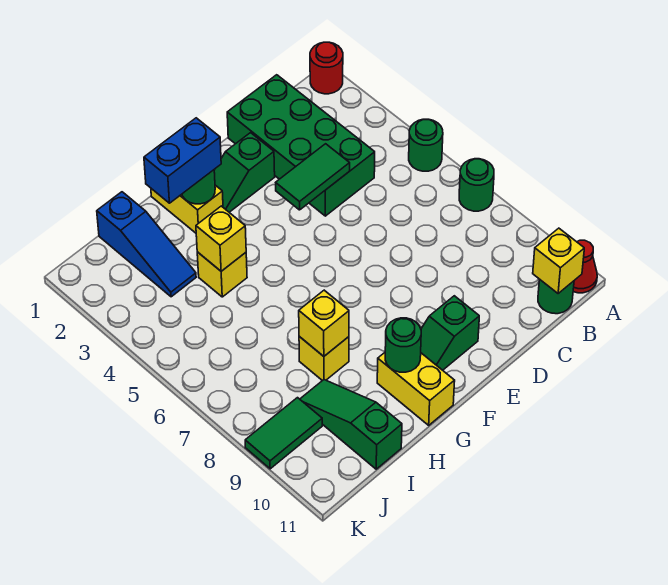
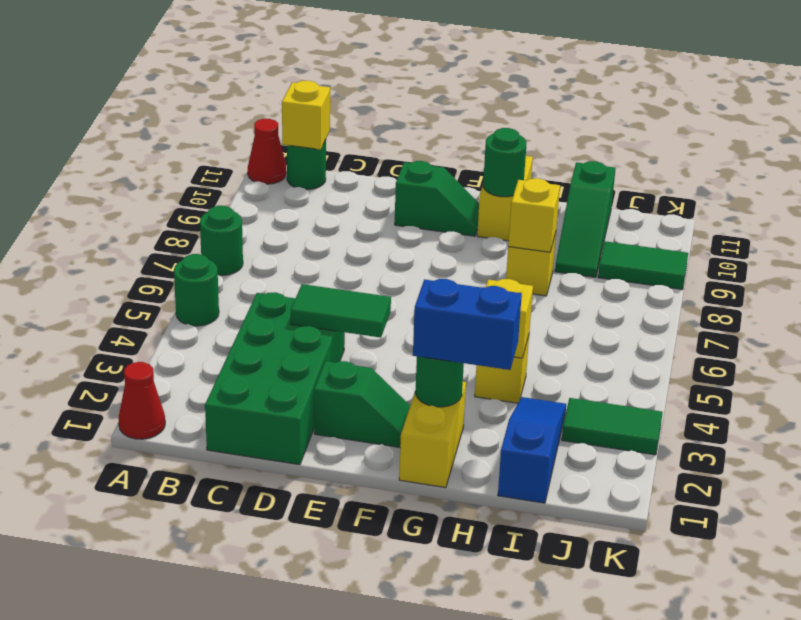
red round brick A1 level 1 -> red cone A1 level 1
none -> green tile J3:K3 level 1

